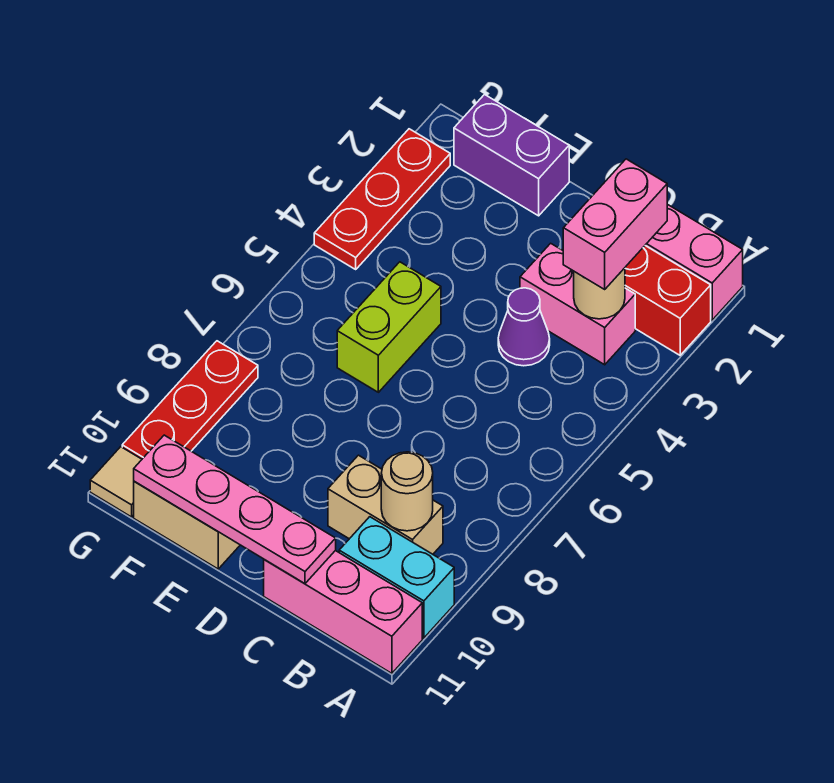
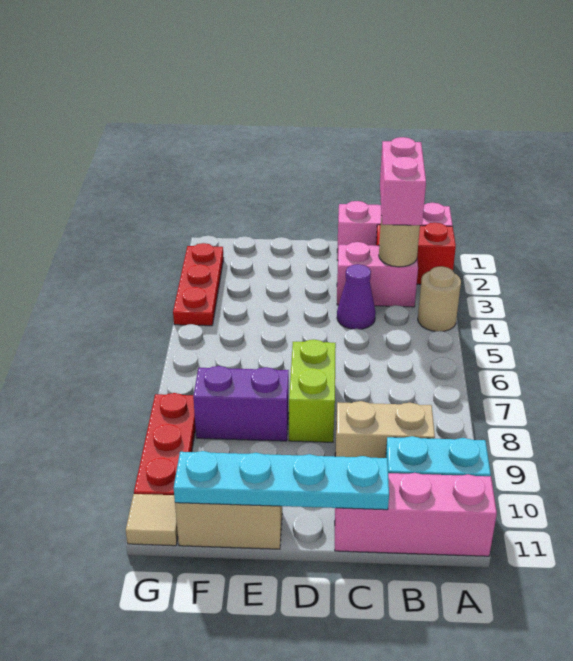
tan round brick B9 level 2 -> tan round brick A4 level 1
pink plate C11:F11 level 2 -> cyan plate C11:F11 level 2
purple brick E1:F1 level 1 -> purple brick E8:F8 level 1
lime brick E5:E6 level 1 -> lime brick D7:D8 level 1

